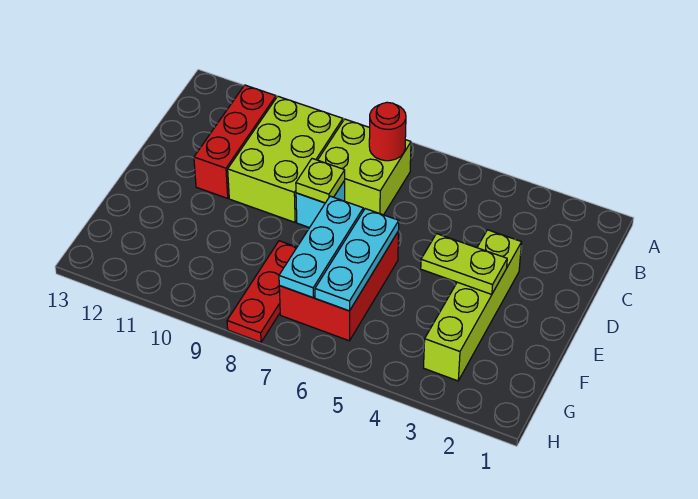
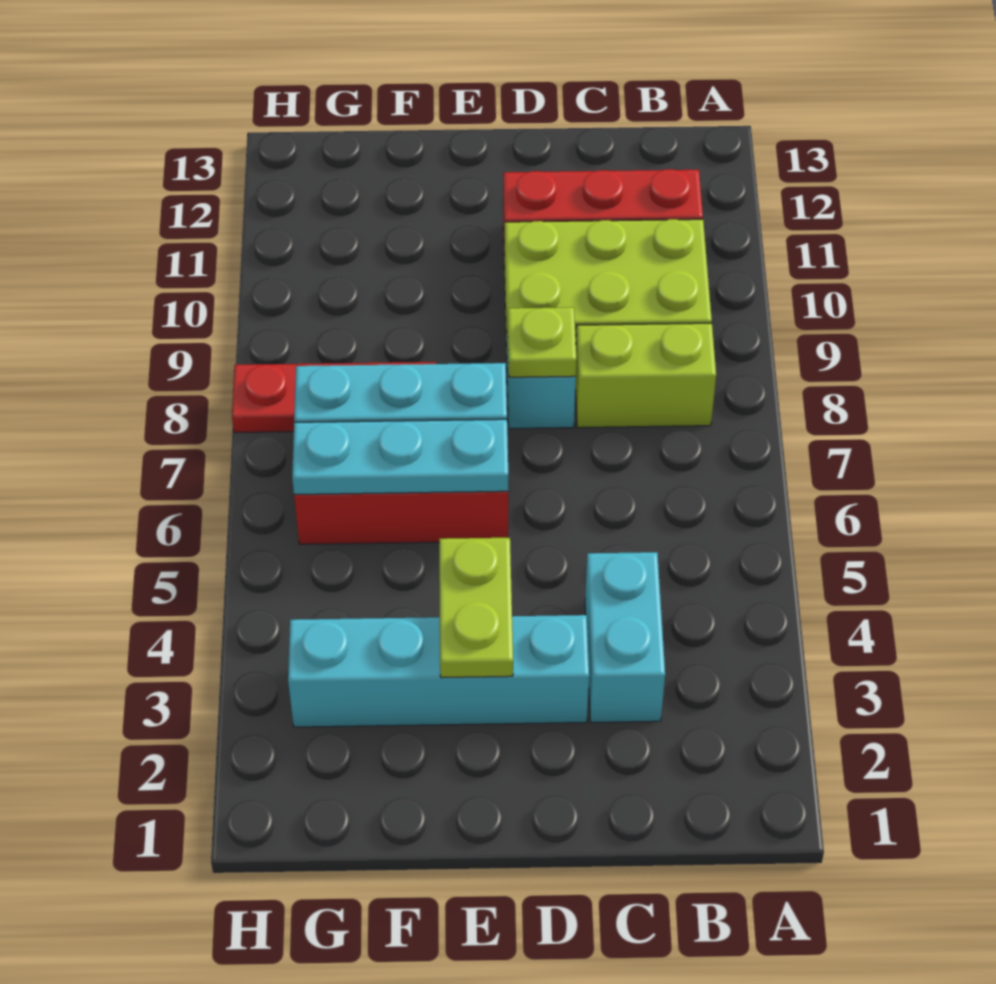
lime brick B7:C8 level 1 -> lime brick B8:C8 level 1
red round brick B7 level 2 -> none
none -> cyan brick C3:C4 level 1
lime brick D3:G3 level 1 -> cyan brick D3:G3 level 1

